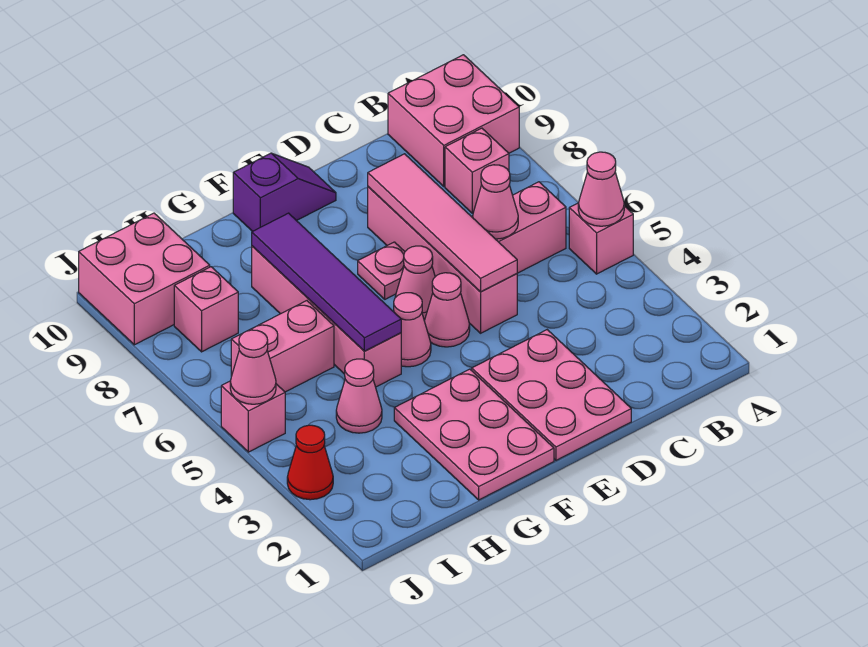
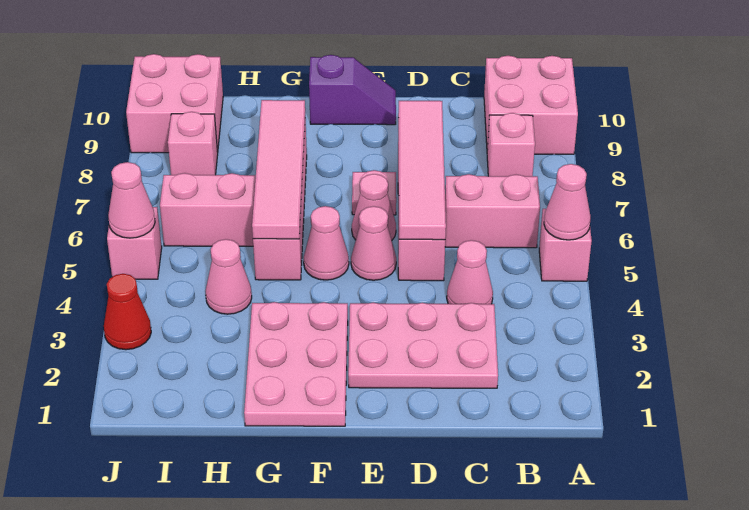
pink cone C6 level 2 -> pink cone C4 level 1
pink plate D1:E3 level 1 -> pink plate C2:E3 level 1
purple tile G5:G8 level 2 -> pink tile G5:G8 level 2

